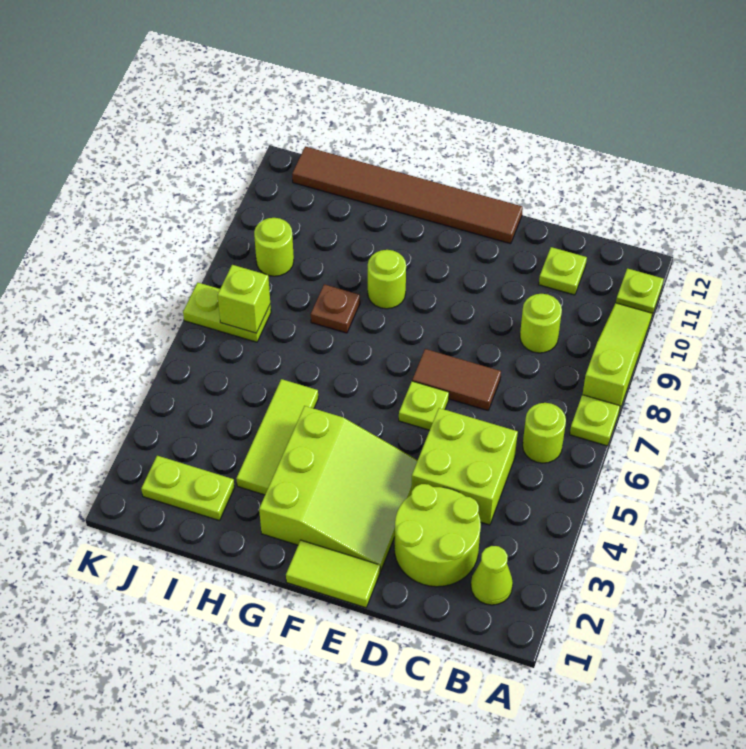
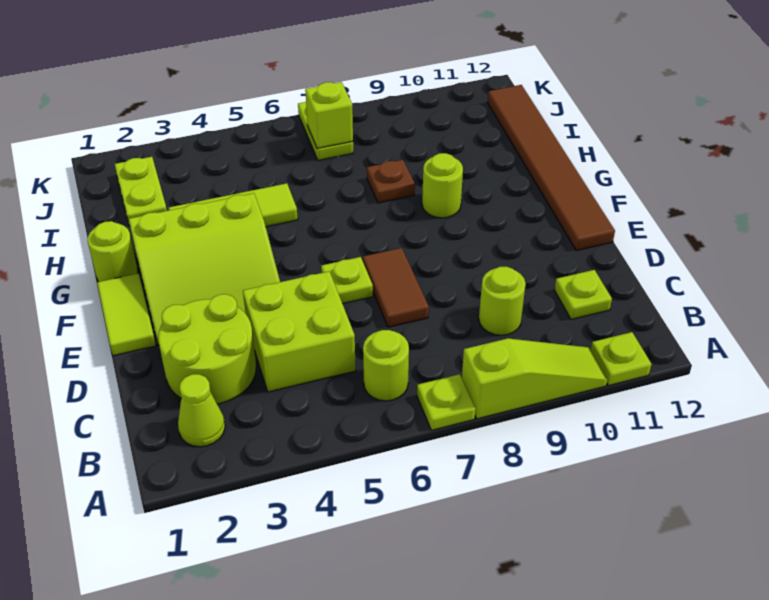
lime round brick J9 level 1 -> lime round brick G1 level 1

